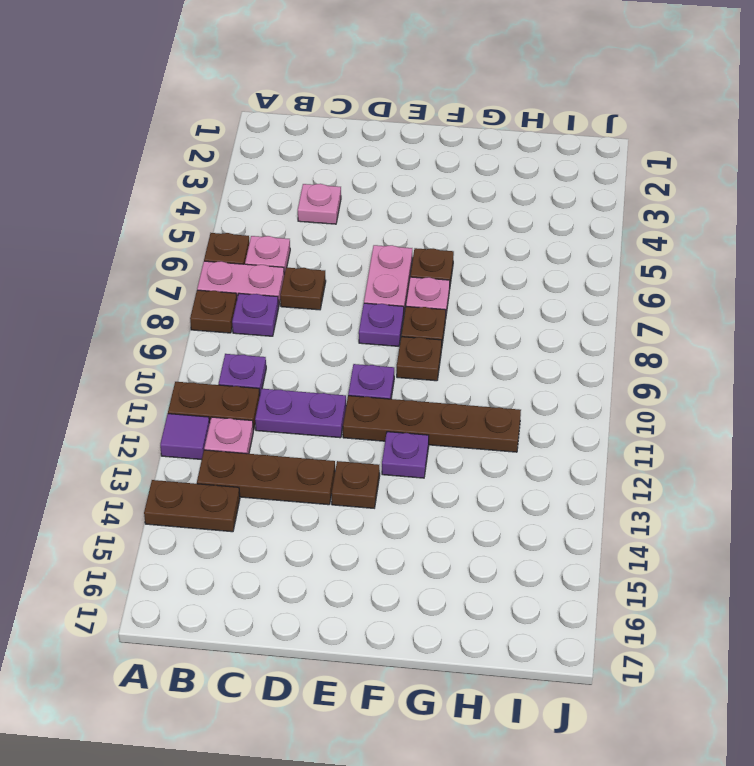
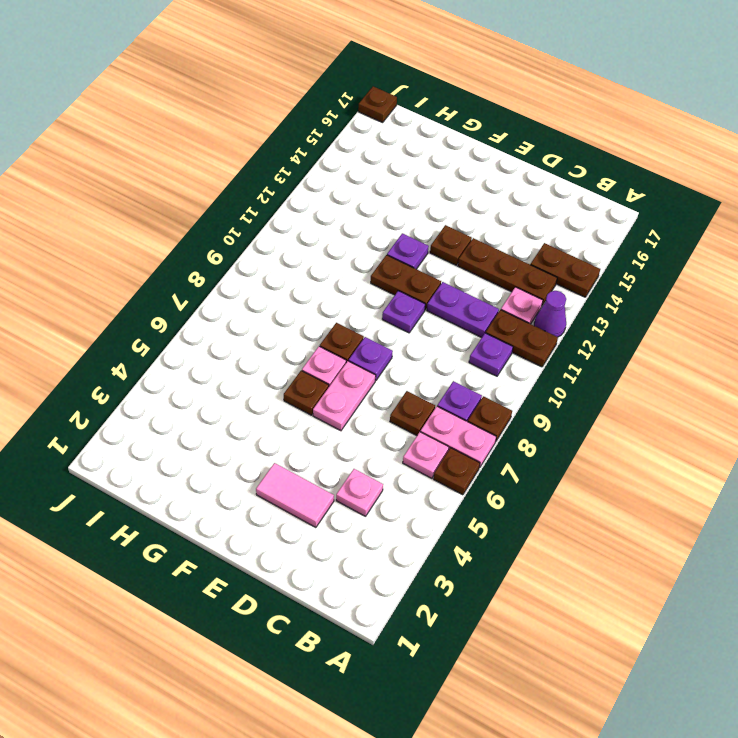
purple tile A12 level 1 -> purple cone A12 level 1
none -> pink tile D3:E3 level 1
brown plate E11:H11 level 1 -> brown plate E11:F11 level 1
brown plate F9 level 1 -> brown plate J17 level 1

